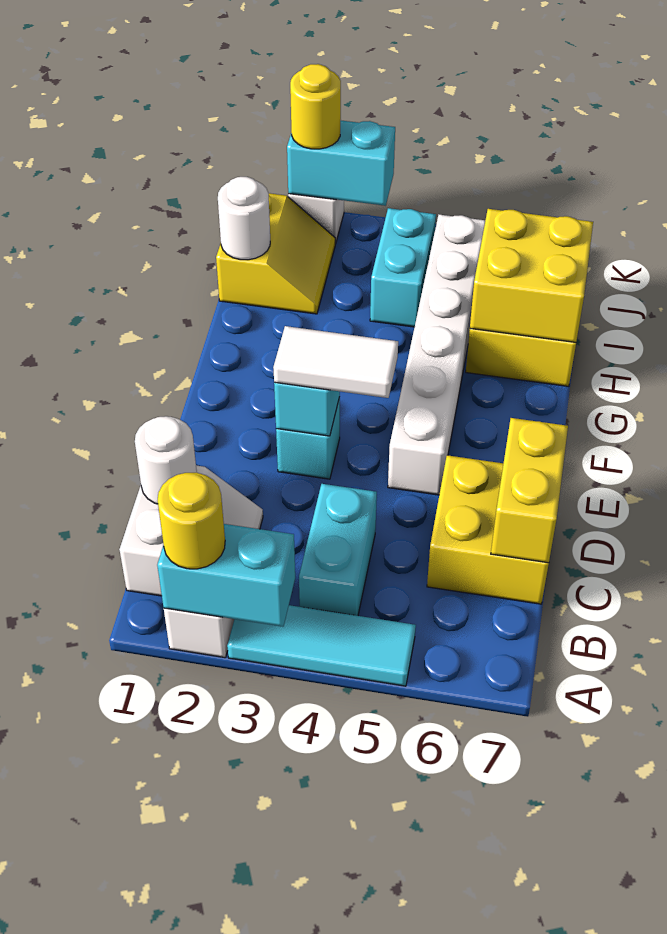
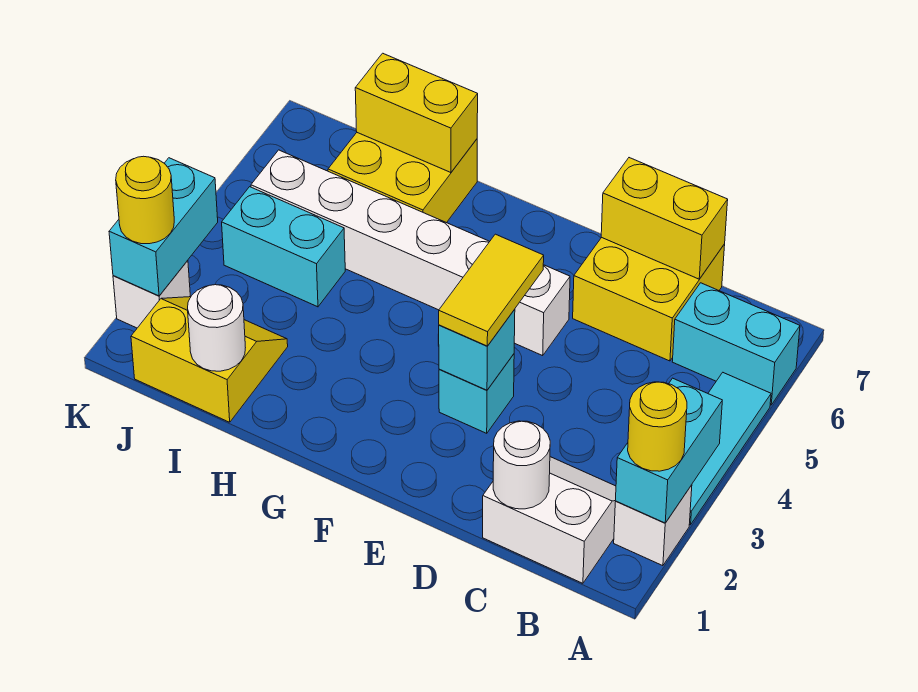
cyan brick B4:C4 level 1 -> cyan brick A6:B6 level 1
white tile E3:E4 level 3 -> yellow tile E3:E4 level 3
yellow brick H6:I7 level 2 -> yellow brick H7:I7 level 2

